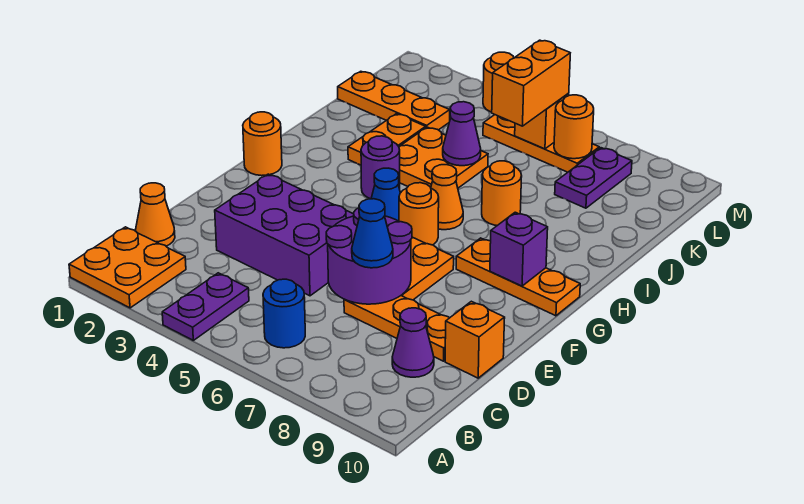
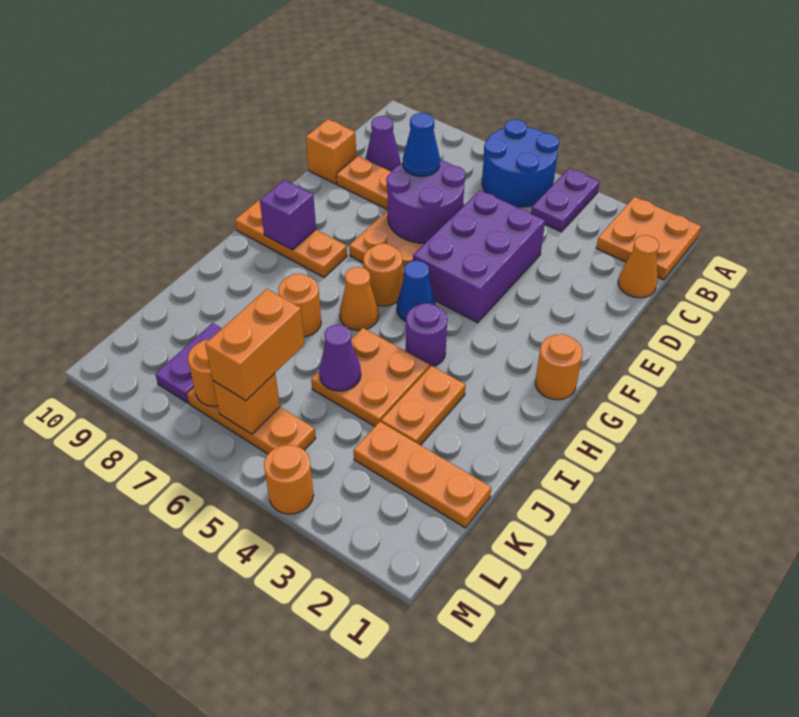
blue round brick B6 level 1 -> blue round brick A5:B6 level 1
purple brick D3:E5 level 1 -> purple brick D4:F5 level 1

